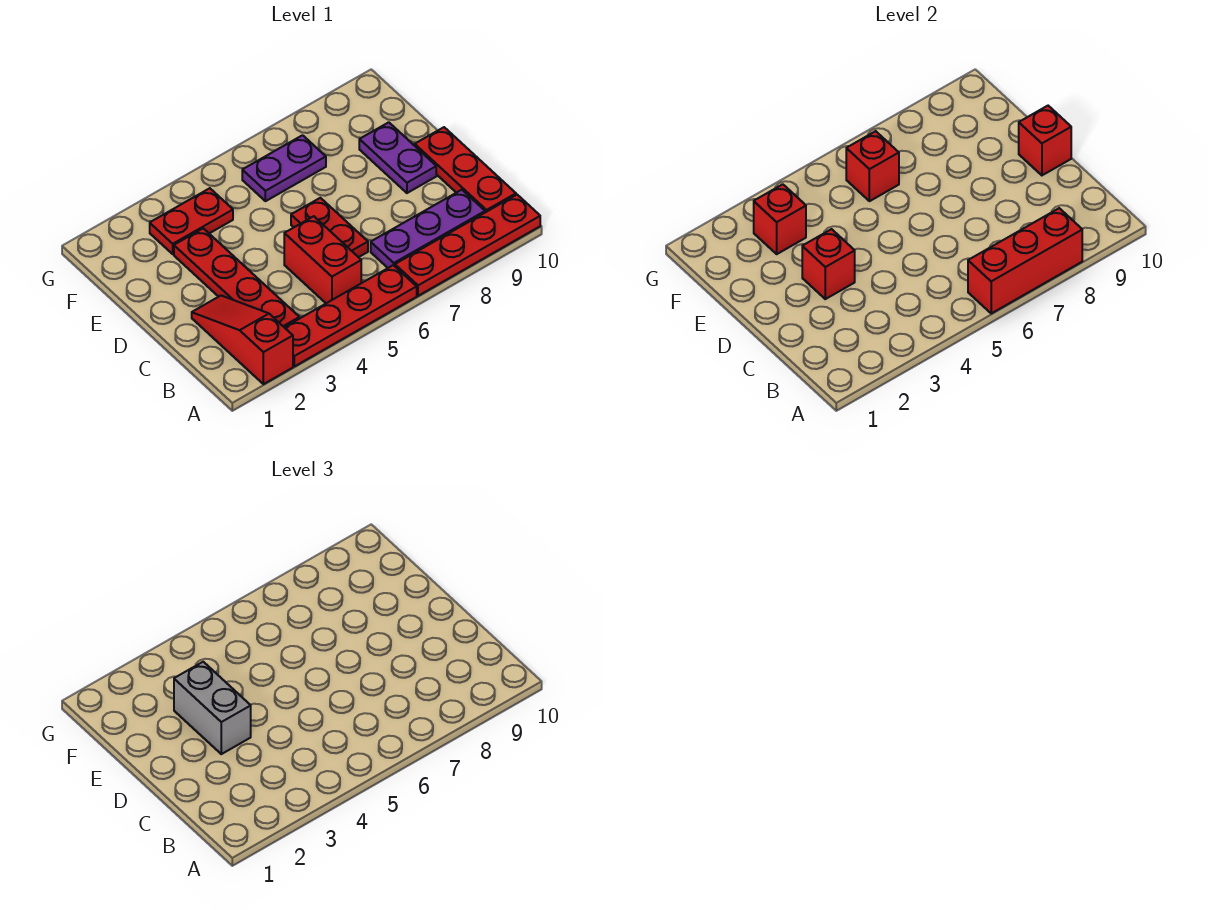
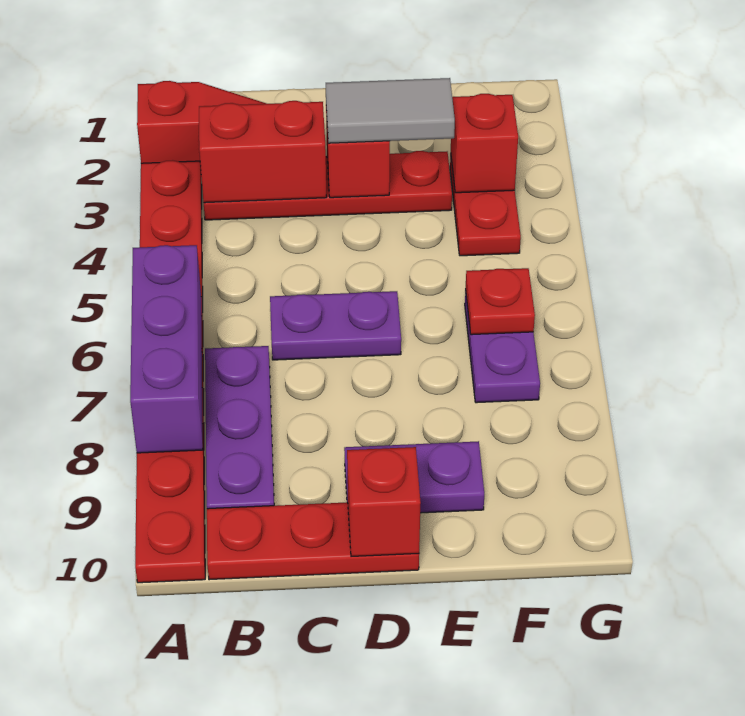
red brick A6:A8 level 2 -> purple brick A6:A8 level 2
red brick B5:C5 level 1 -> red brick B3:C3 level 2
red plate C6:D6 level 1 -> purple plate C6:D6 level 1
grey brick D3:E3 level 3 -> grey tile D3:E3 level 3
red brick F6 level 2 -> red plate F6 level 2

